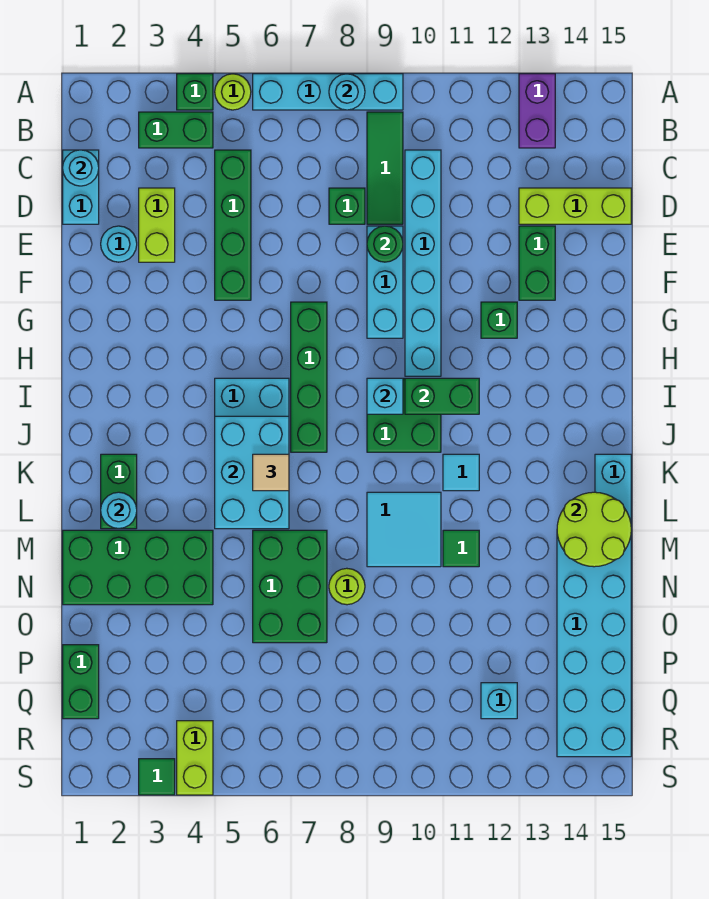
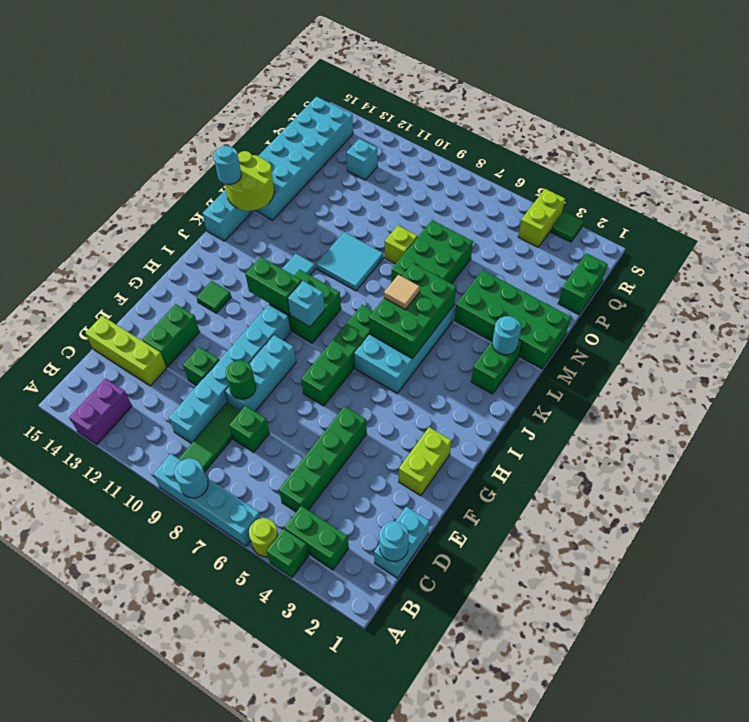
lime brick D3:E3 level 1 -> lime brick F2:G2 level 1
cyan round brick E2 level 1 -> cyan round brick L15 level 3
green brick G12 level 1 -> green brick E11 level 1
cyan brick J5:L6 level 2 -> green brick J5:L6 level 2
green tile M11 level 1 -> green tile H13 level 1
lime round brick N8 level 1 -> lime brick N8 level 1

